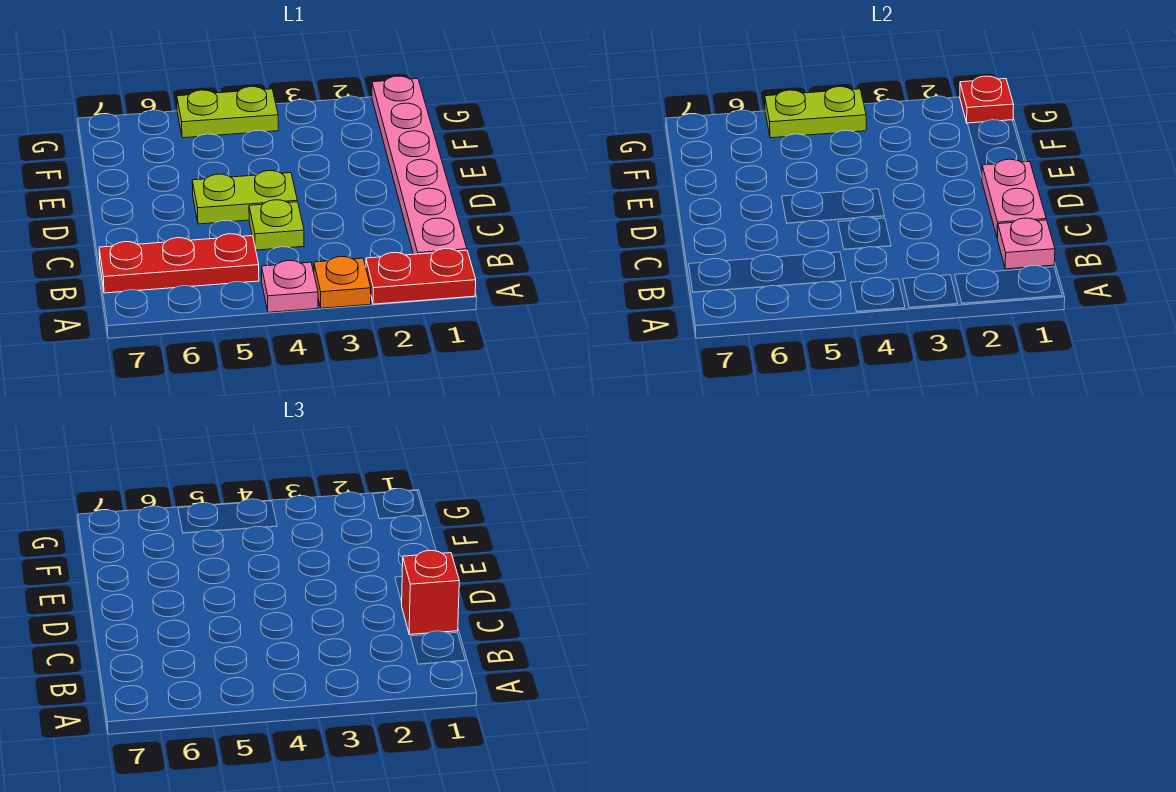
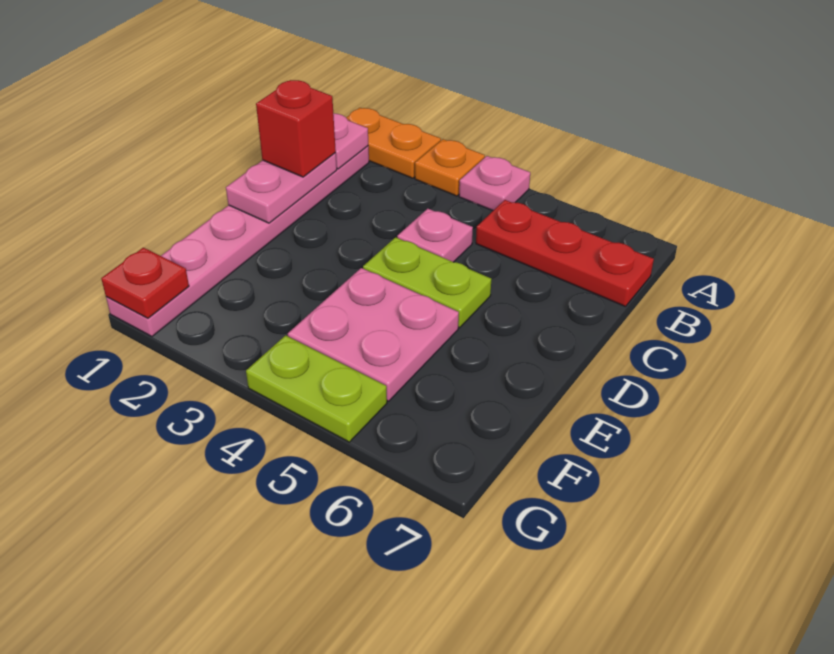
red plate A1:A2 level 1 -> orange plate A1:A2 level 1
lime plate C4 level 1 -> pink plate C4 level 1
none -> pink plate E4:F5 level 1
lime plate G4:G5 level 2 -> none

